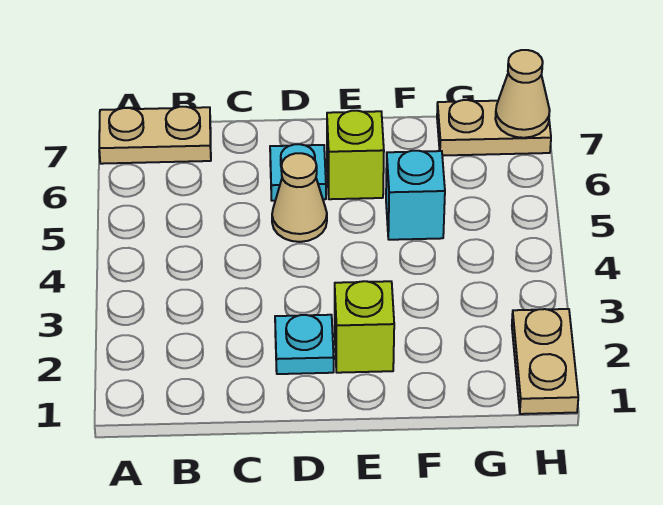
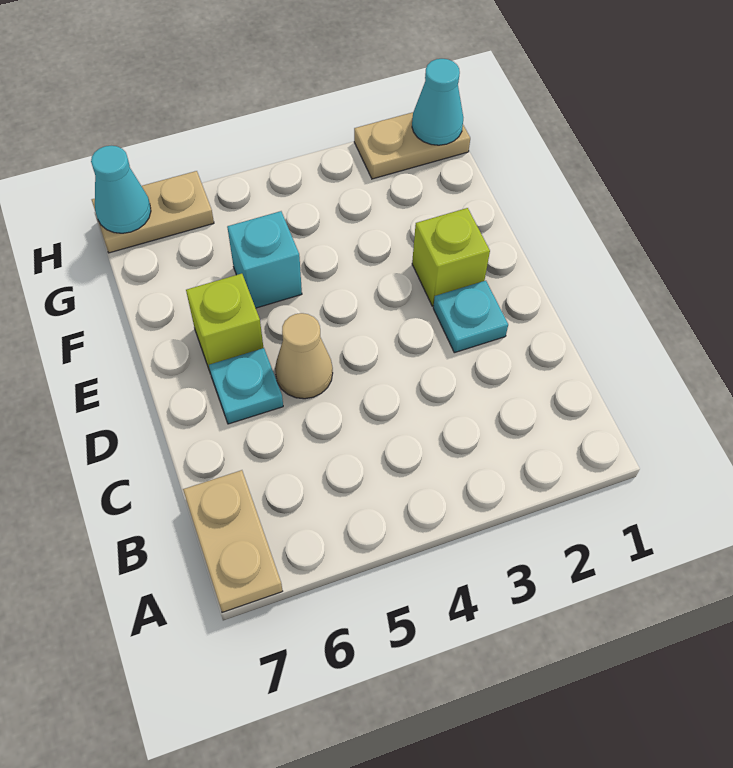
tan plate G7:H7 level 1 -> tan plate H6:H7 level 1
none -> cyan cone H1 level 2
tan cone H7 level 2 -> cyan cone H7 level 2

